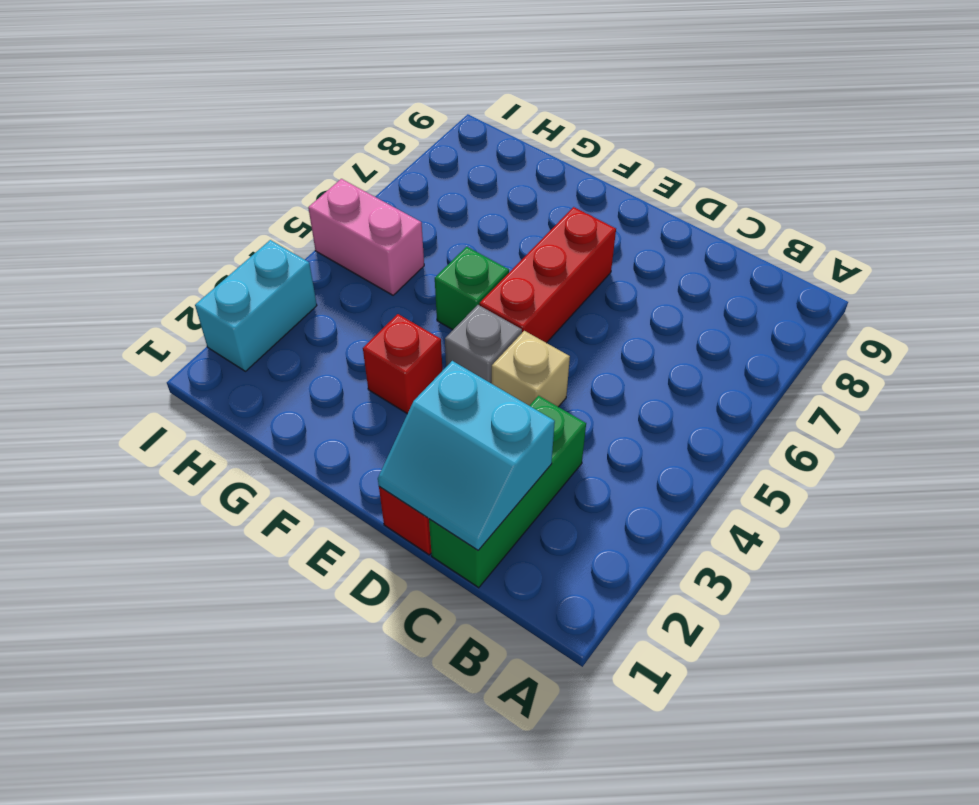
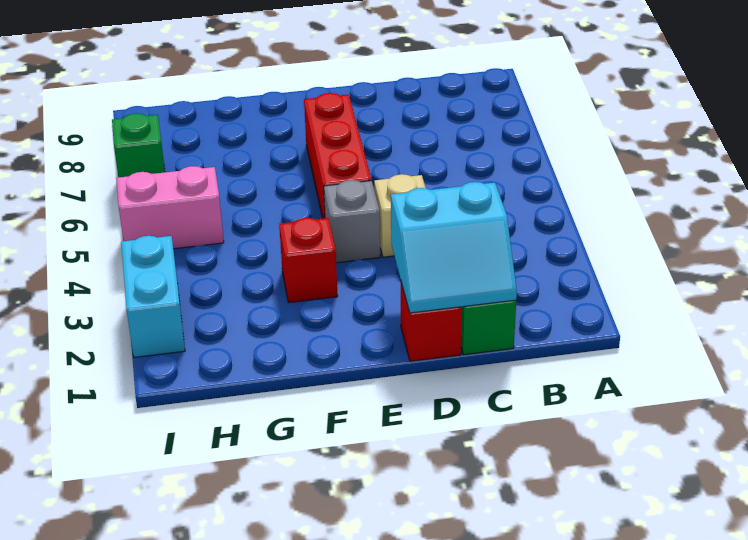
green brick F5 level 1 -> green brick I7 level 1

